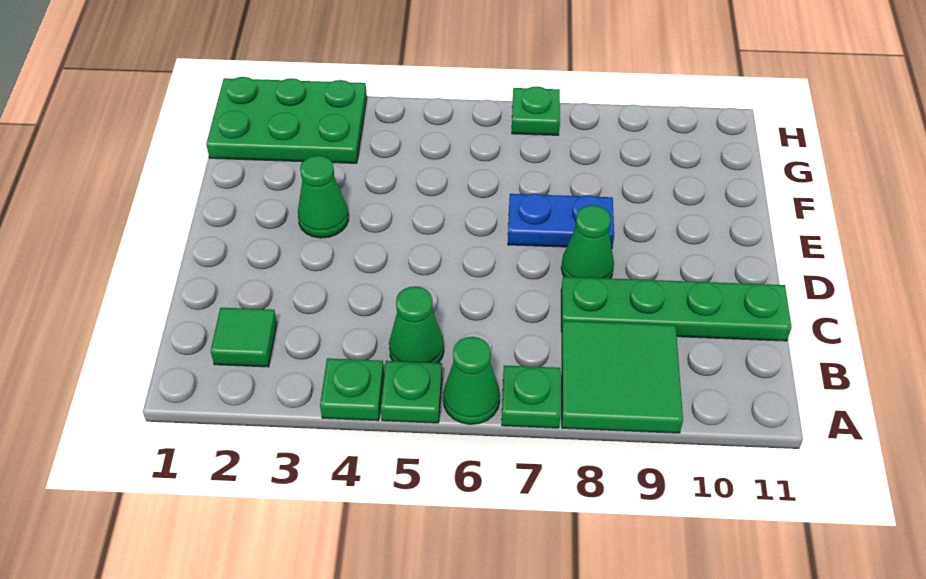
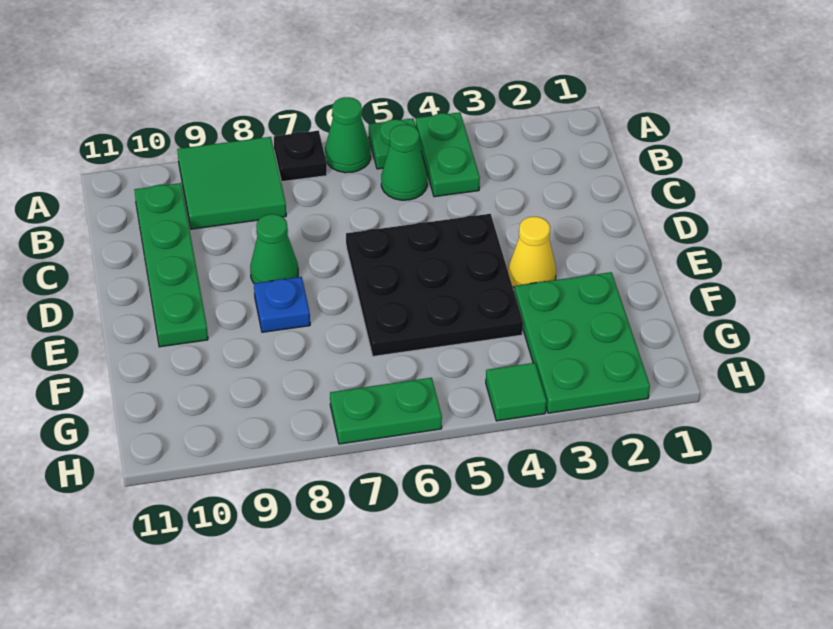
green plate A4 level 1 -> green plate A4:B4 level 1
green plate A7 level 1 -> black plate A7 level 1
green tile B2 level 1 -> green tile H4 level 1
green plate C8:C11 level 1 -> green plate B10:E10 level 1
none -> black plate D4:F6 level 1
green cone E3 level 1 -> yellow cone E3 level 1
blue plate E7:E8 level 1 -> blue plate E8 level 1
green plate G1:H3 level 1 -> green plate F2:H3 level 1
green plate H7 level 1 -> green plate H6:H7 level 1

